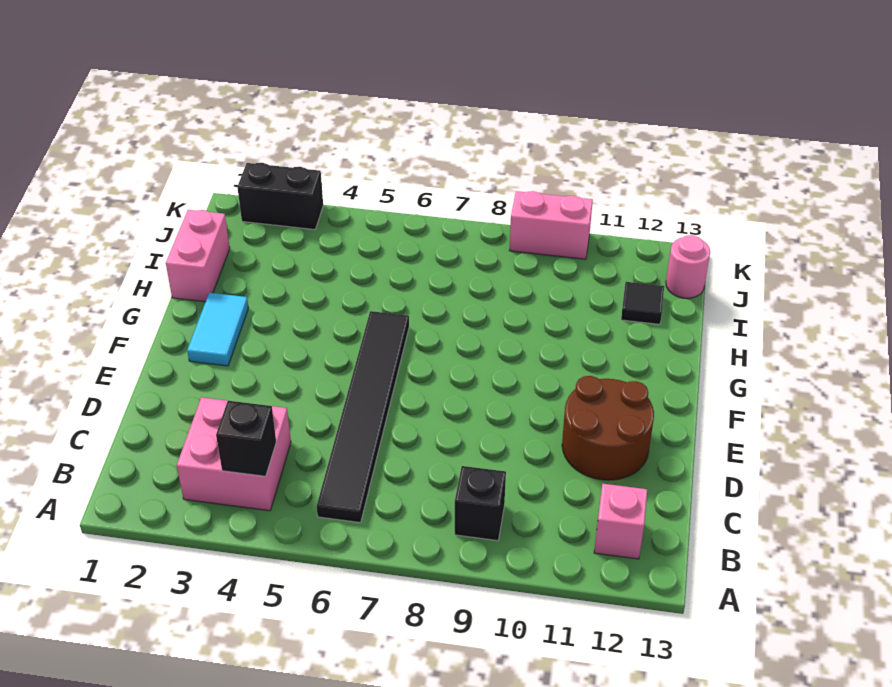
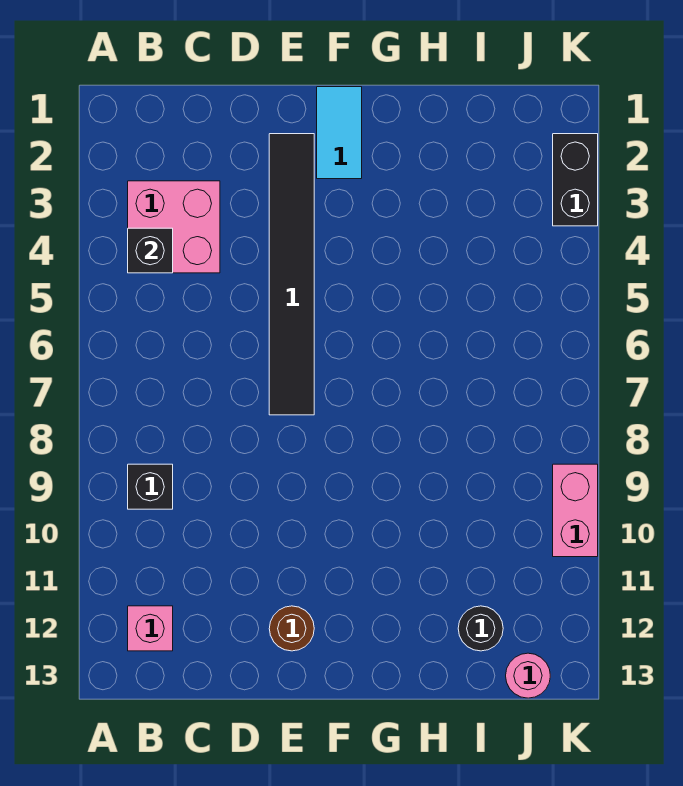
black tile B6:G6 level 1 -> black tile E2:E7 level 1
brown round brick D11:E12 level 1 -> brown round brick E12 level 1
cyan tile F2:G2 level 1 -> cyan tile F1:F2 level 1
pink brick H1:I1 level 1 -> none
black tile I12 level 1 -> black round brick I12 level 1

